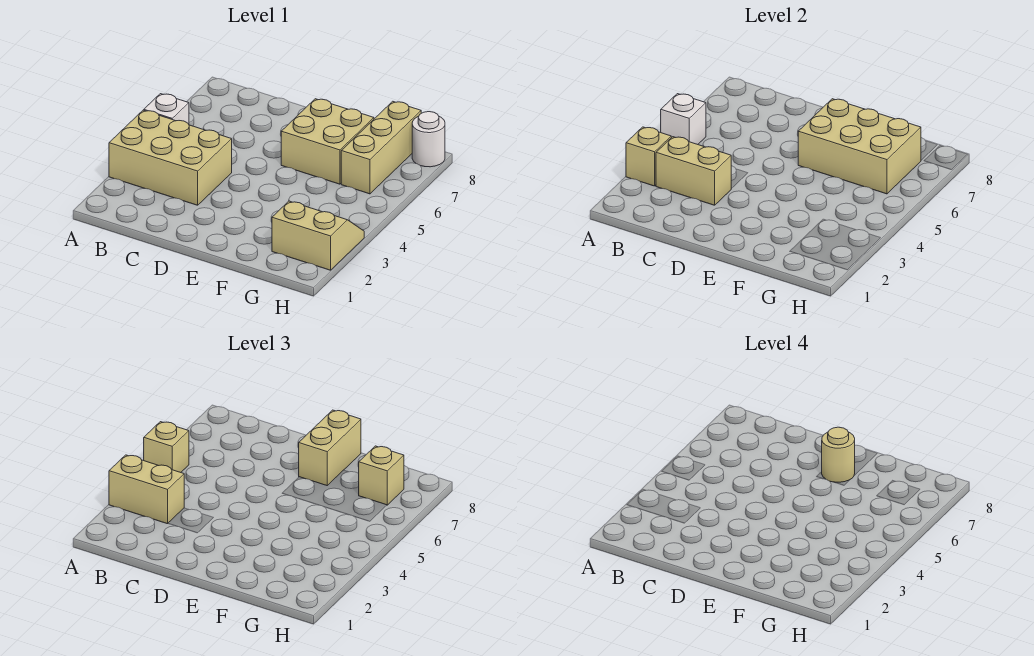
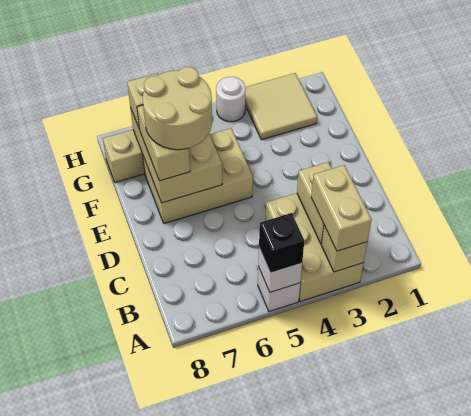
tan brick A5 level 3 -> black brick A5 level 3
tan brick E6:F7 level 1 -> tan brick E5:F7 level 1
tan brick E7:E8 level 3 -> tan brick E7:F7 level 3
tan round brick E7 level 4 -> tan round brick E6:F7 level 4
tan slope G2:H3 level 1 top 2 -> tan tile G2:H3 level 1
white round brick H8 level 1 -> white round brick H4 level 1

